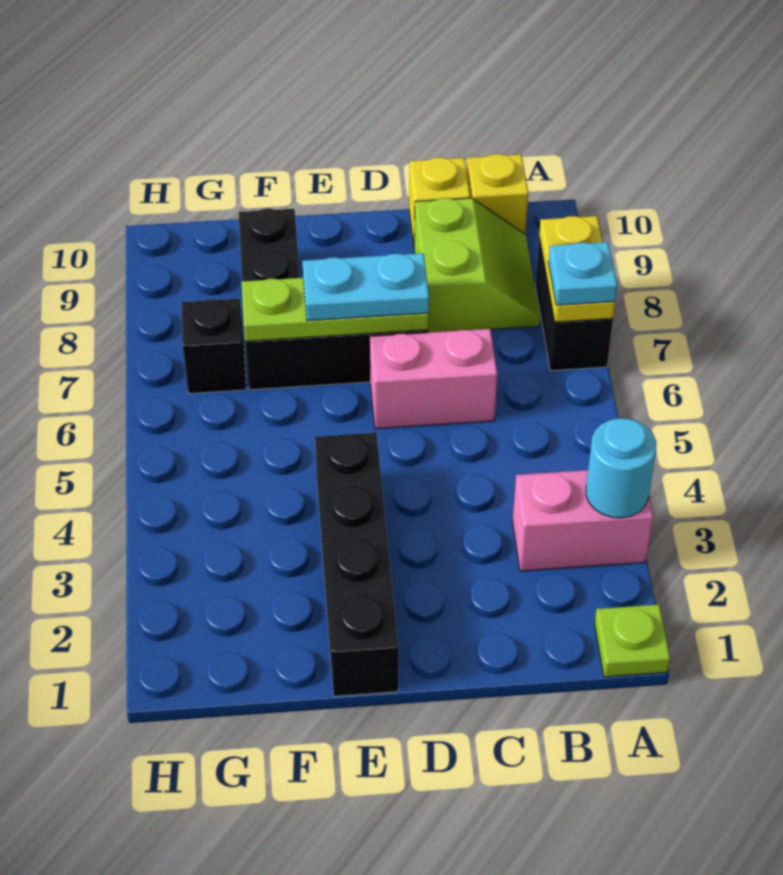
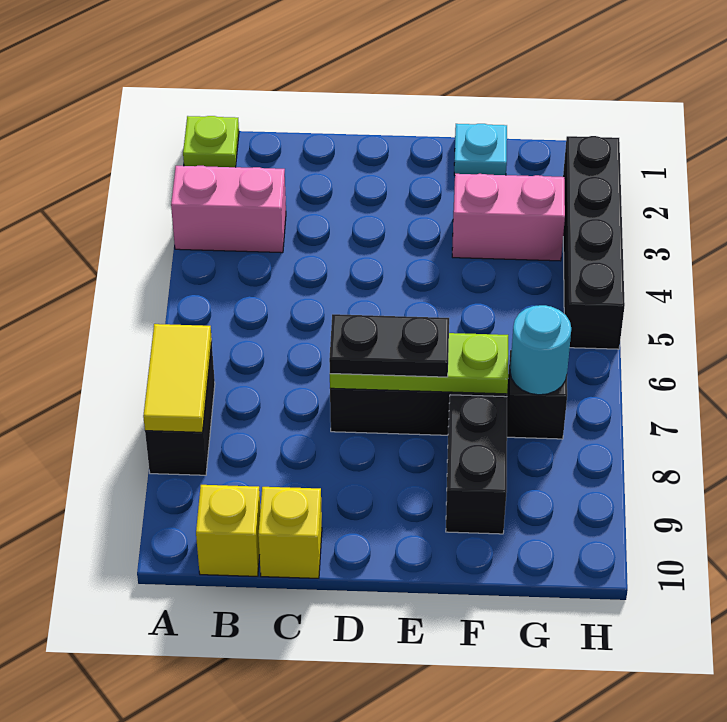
cyan round brick A3 level 2 -> cyan round brick G7 level 2
yellow plate A7:A8 level 2 -> yellow tile A7:A8 level 2
cyan plate A7 level 3 -> cyan plate F1 level 1
lime slope B8:C9 level 1 top C -> none
pink brick C6:D6 level 1 -> pink brick F3:G3 level 1
cyan plate D7:E7 level 3 -> black plate D7:E7 level 3
black brick E1:E4 level 1 -> black brick H2:H5 level 1

